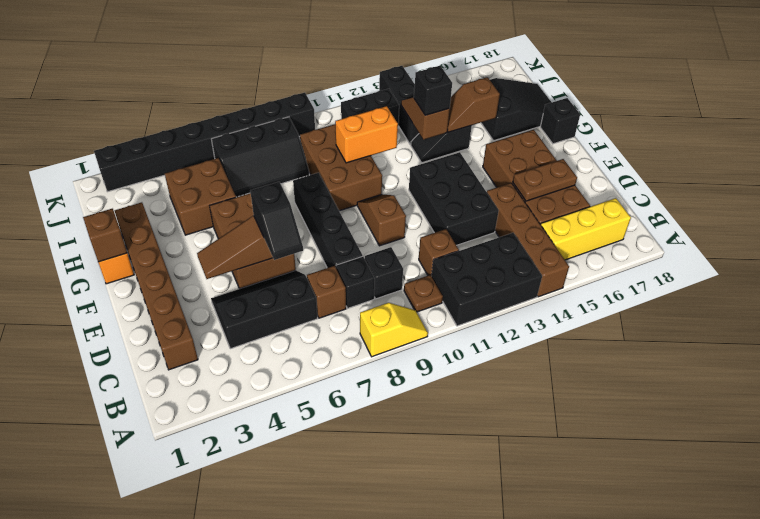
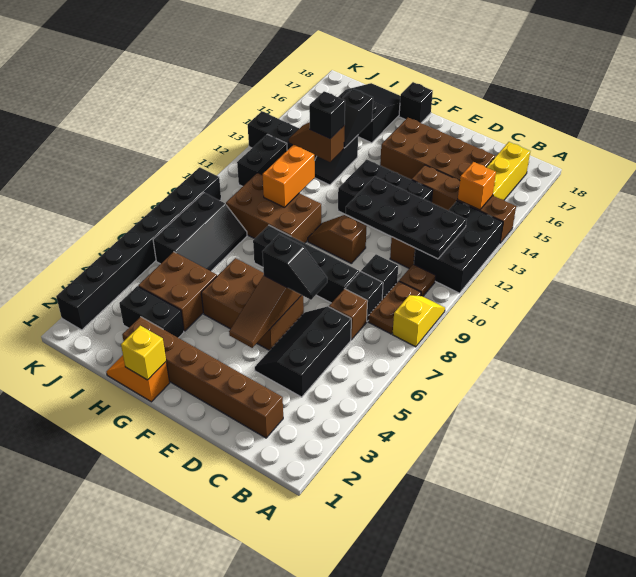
none -> black plate B11:E12 level 2
none -> orange brick B14 level 2
brown plate D15:D16 level 2 -> brown plate B8:B9 level 1
brown brick G1 level 2 -> yellow brick G1 level 2
none -> black brick H3:I3 level 1
brown slope H14:H15 level 2 top 15 -> black slope H14:H15 level 2 top 15

